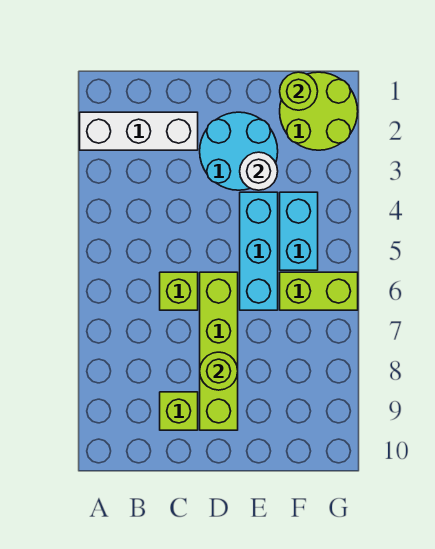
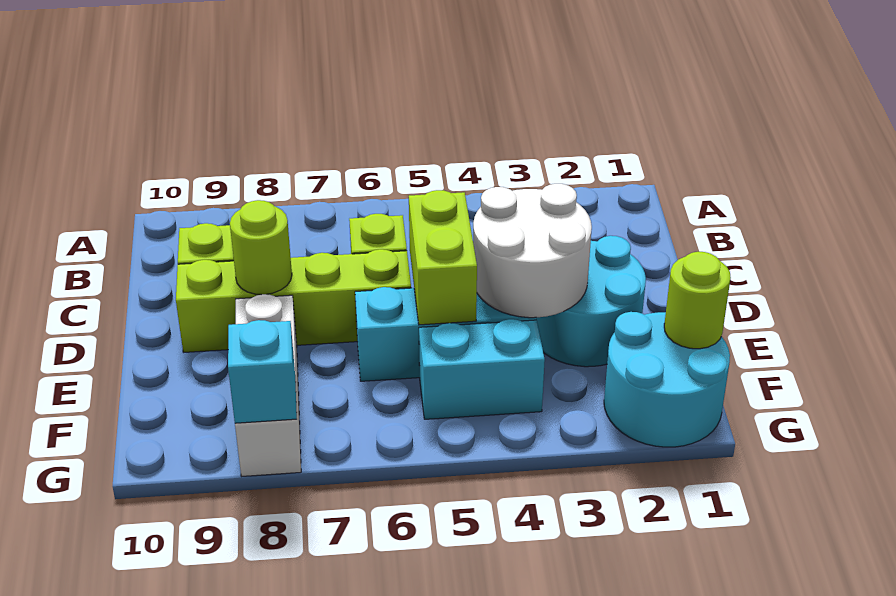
white brick A2:C2 level 1 -> white brick E8:G8 level 1
white round brick E3 level 2 -> white round brick D3:E4 level 2
lime round brick F1:G2 level 1 -> cyan round brick F1:G2 level 1
lime brick F6:G6 level 1 -> lime brick D5:E5 level 2
none -> cyan brick G8 level 2

